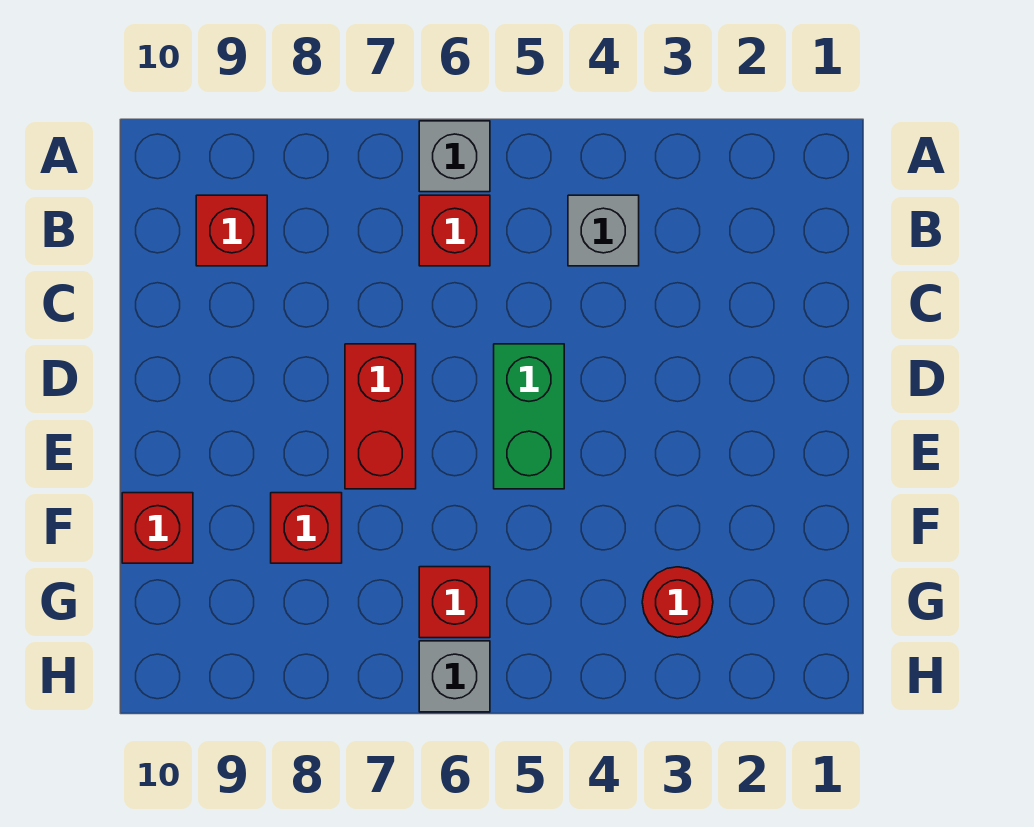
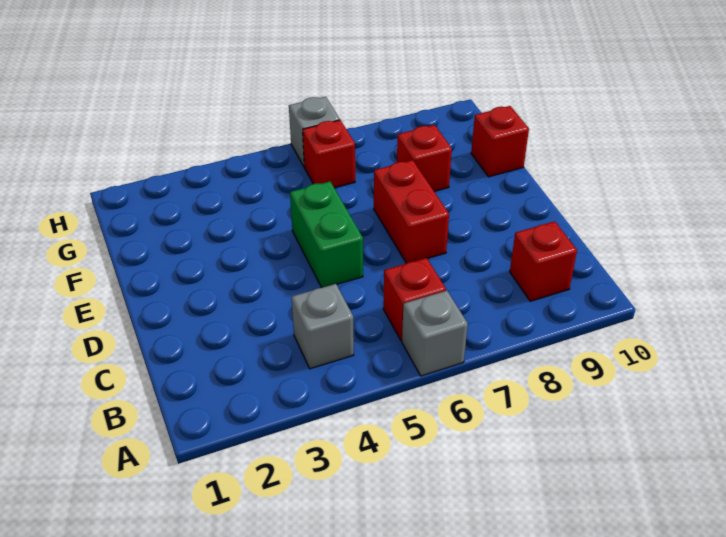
red round brick G3 level 1 -> none

